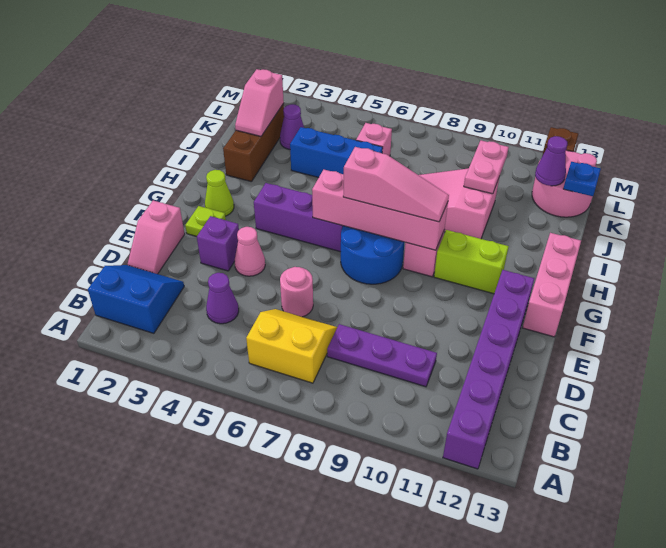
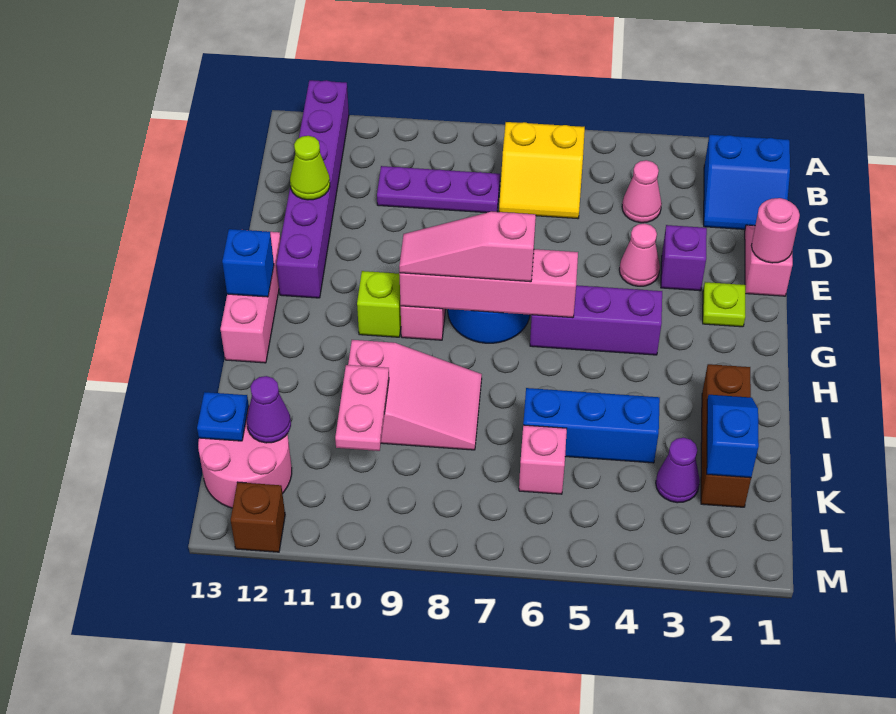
purple cone C4 level 1 -> pink cone C4 level 1
pink round brick D6 level 1 -> pink round brick E1 level 2
lime cone G2 level 1 -> lime cone D12 level 2
lime brick G10:G11 level 1 -> lime brick G10 level 1
none -> blue brick G13 level 2
pink slope J2:K2 level 2 top K -> blue slope J2:K2 level 2 top K

